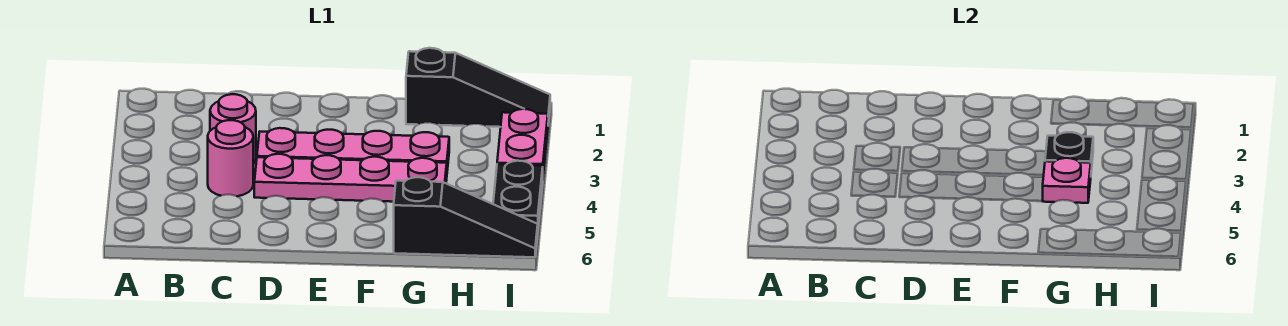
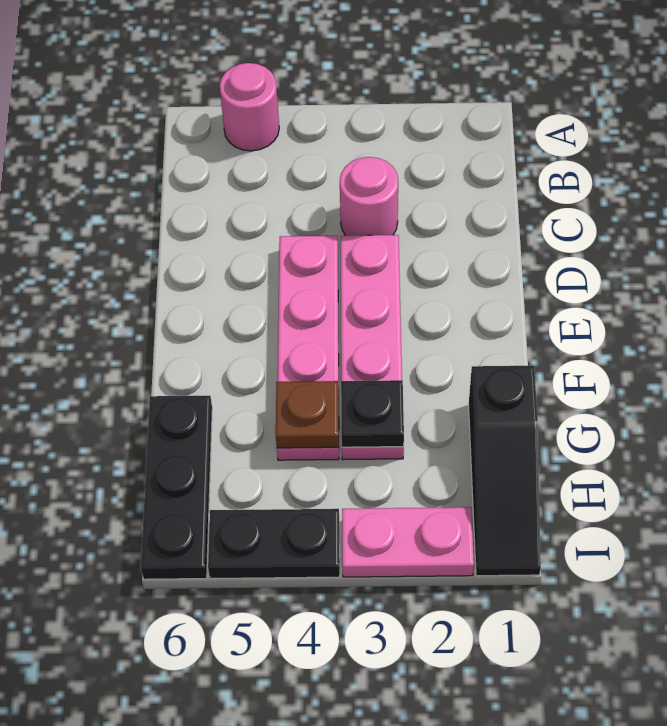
pink round brick C4 level 1 -> pink round brick A5 level 1
pink plate G4 level 2 -> brown plate G4 level 2
black slope G6:I6 level 1 top G -> black plate G6:I6 level 1

